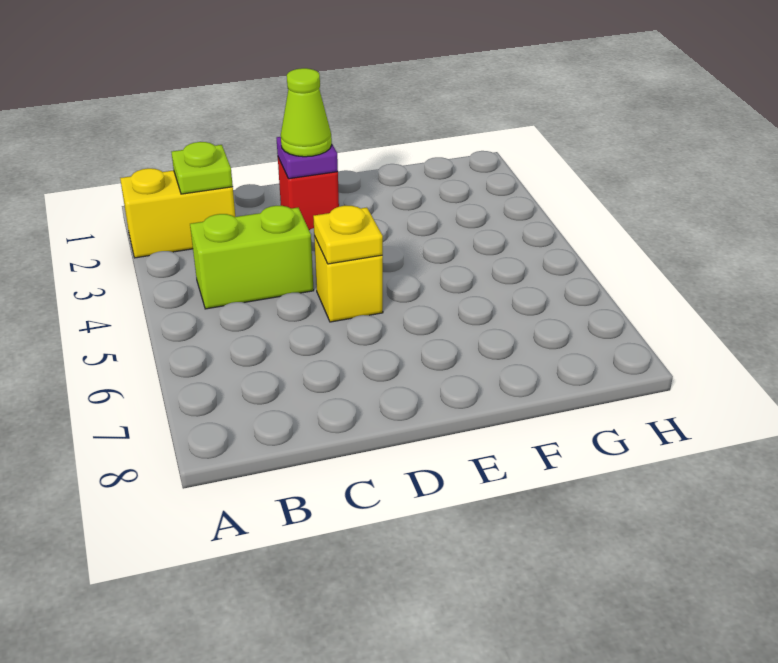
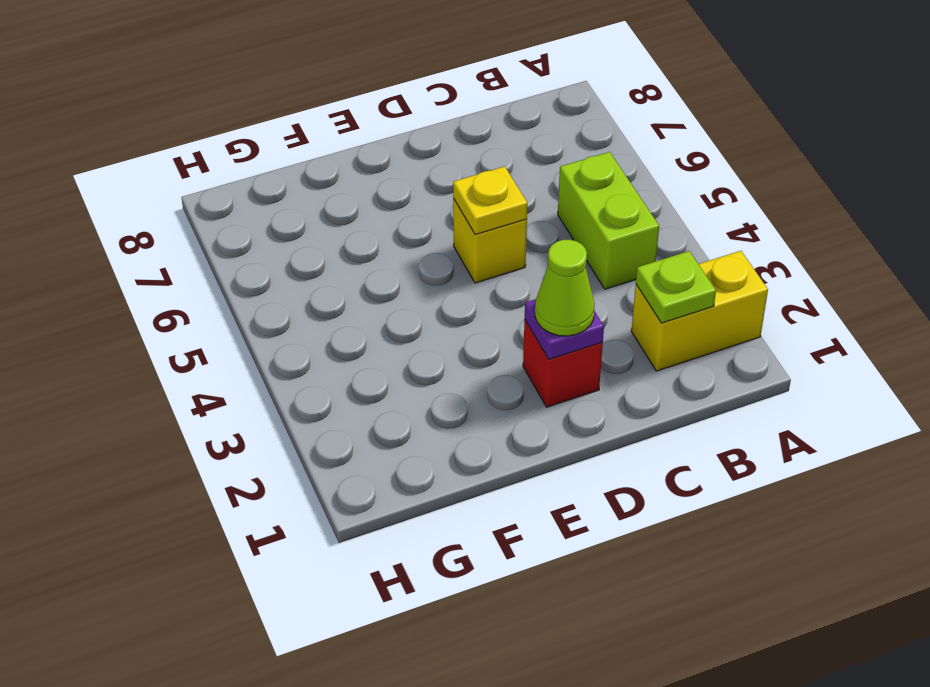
lime brick B4:C4 level 1 -> lime brick B4:B5 level 1

